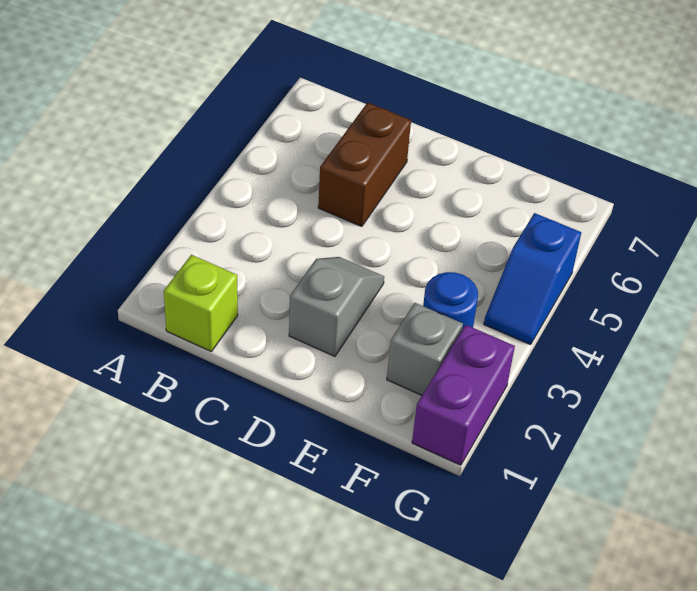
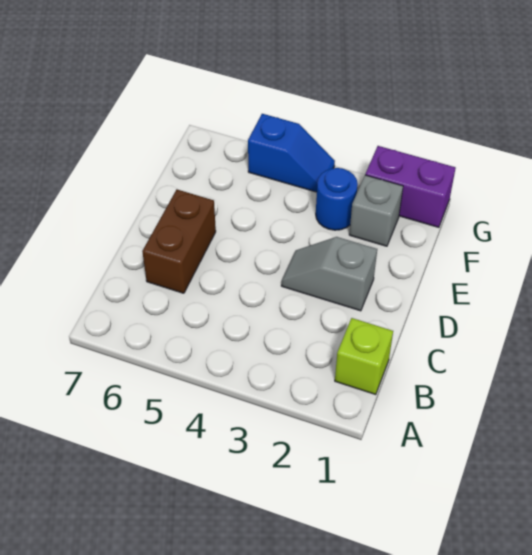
brown brick C5:C6 level 1 -> brown brick C6:D6 level 1

